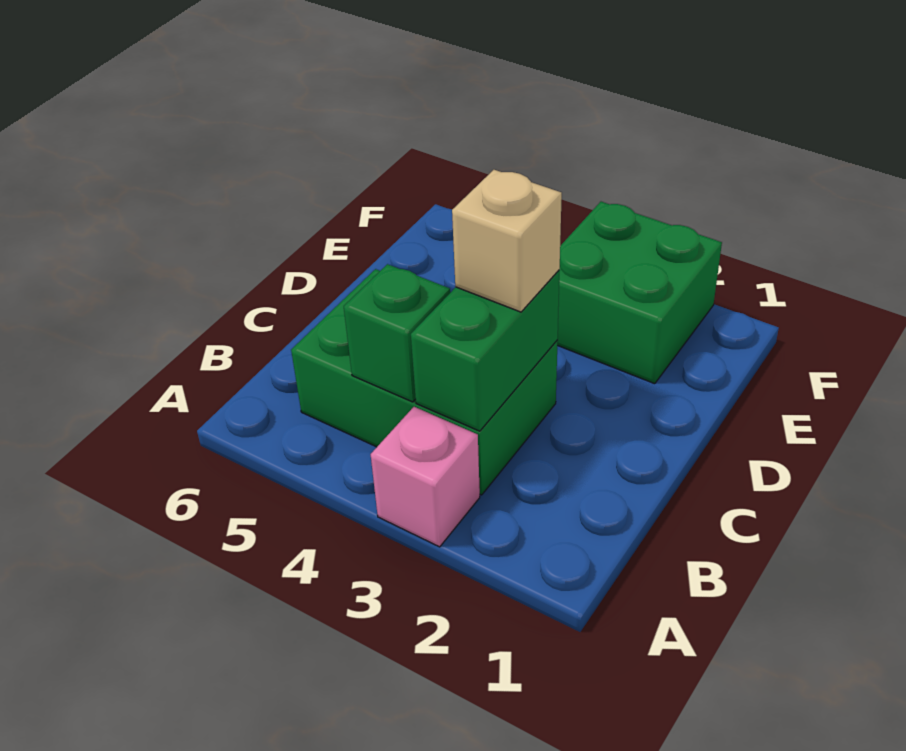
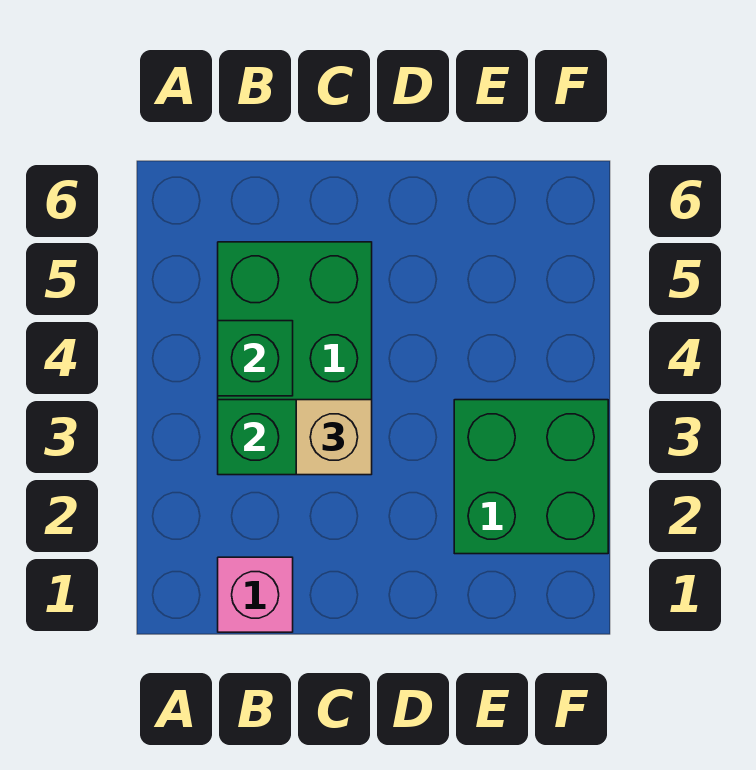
pink brick A3 level 1 -> pink brick B1 level 1

